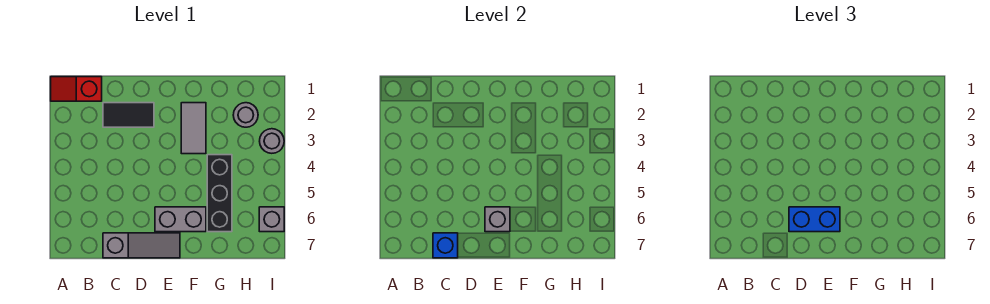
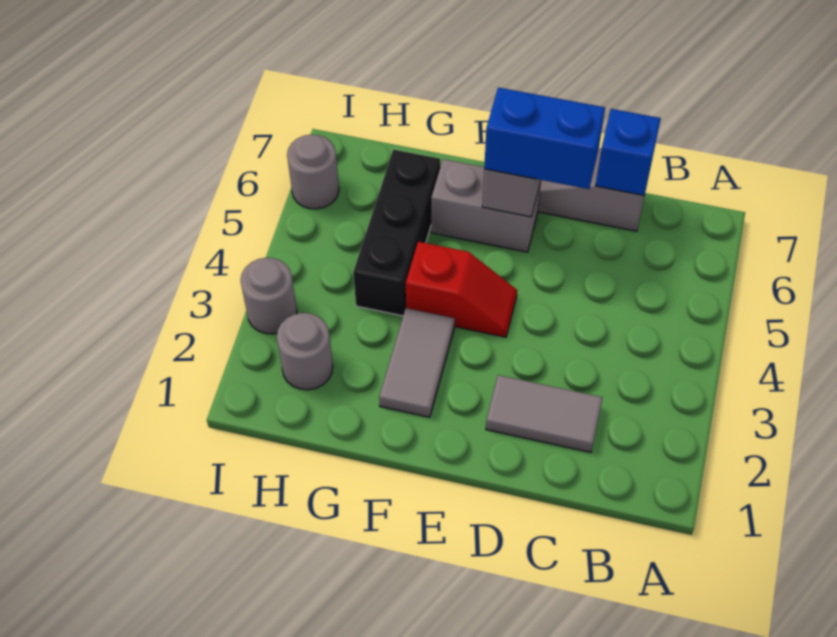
red slope A1:B1 level 1 top B -> red slope E4:F4 level 1 top F
black tile C2:D2 level 1 -> grey tile C2:D2 level 1
grey brick I6 level 1 -> grey round brick I6 level 1

